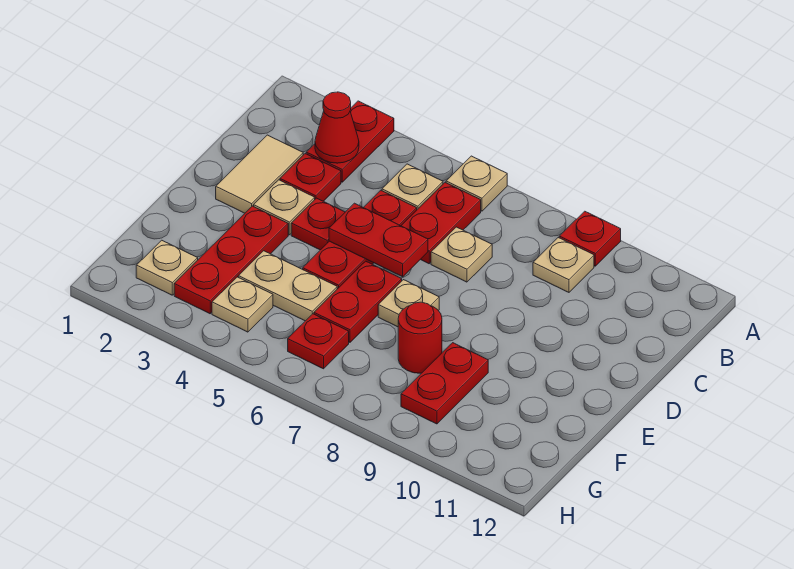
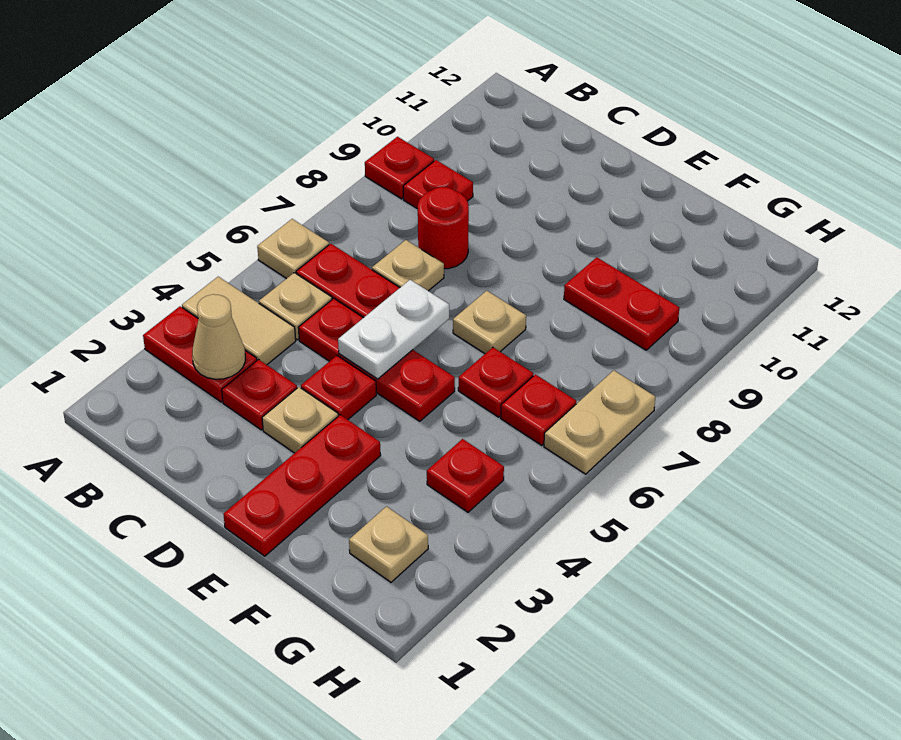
red cone B3 level 2 -> tan cone B3 level 2
tan plate B9 level 1 -> red plate B9 level 1
tan tile C2:D2 level 1 -> tan tile A4:B4 level 1
red plate D5:D6 level 2 -> white plate D5:D6 level 2
red plate E3:G3 level 1 -> red plate E1:E3 level 1
red plate E6:F6 level 1 -> red plate F6 level 1
tan plate F4:F5 level 1 -> tan plate H6:H7 level 1
red round brick F8 level 1 -> red round brick C8 level 1
tan plate G4 level 1 -> red plate G4 level 1

